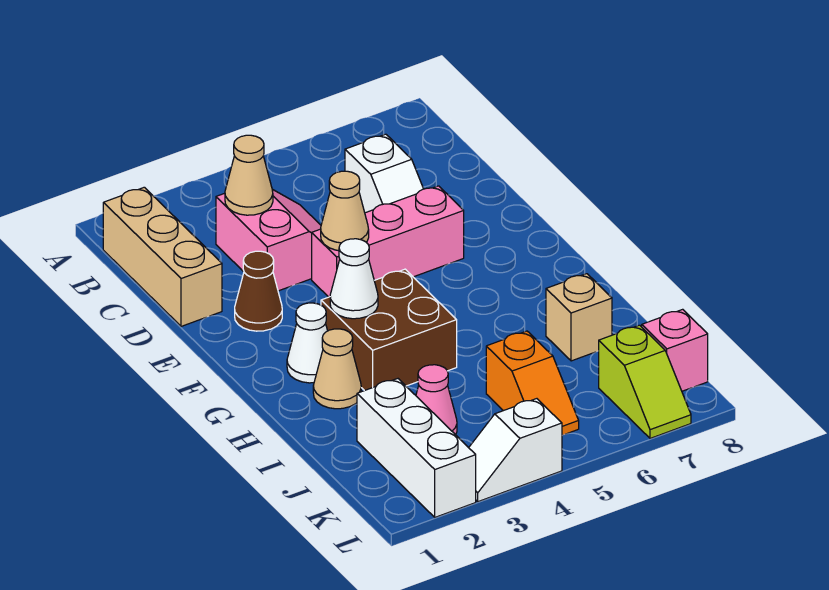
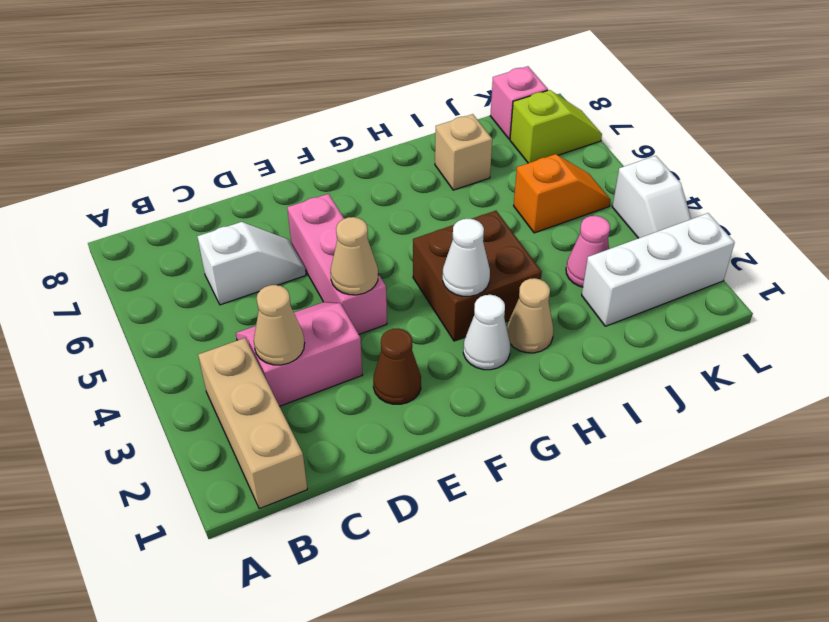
tan brick B1:D1 level 1 -> tan brick B1:B3 level 1

